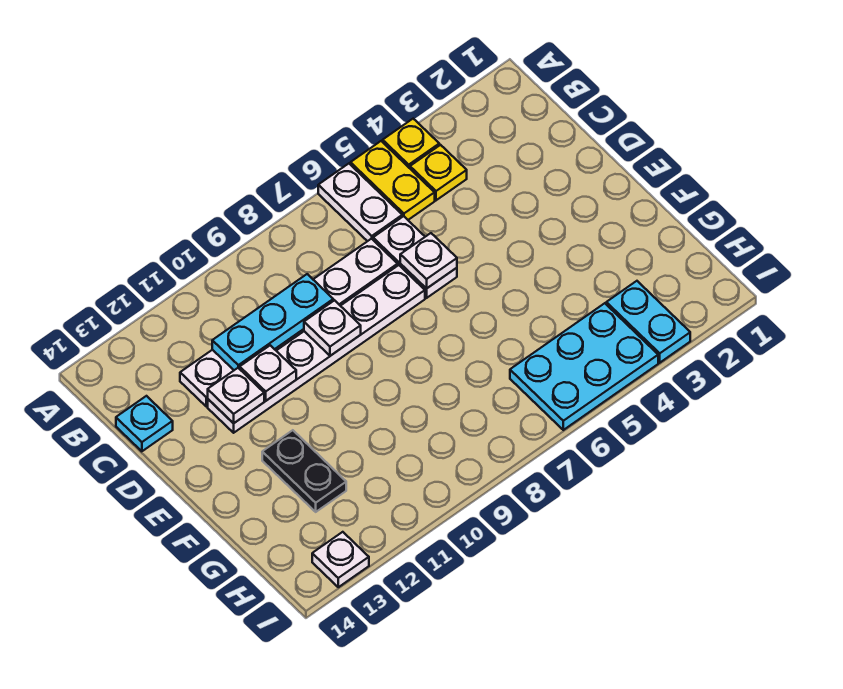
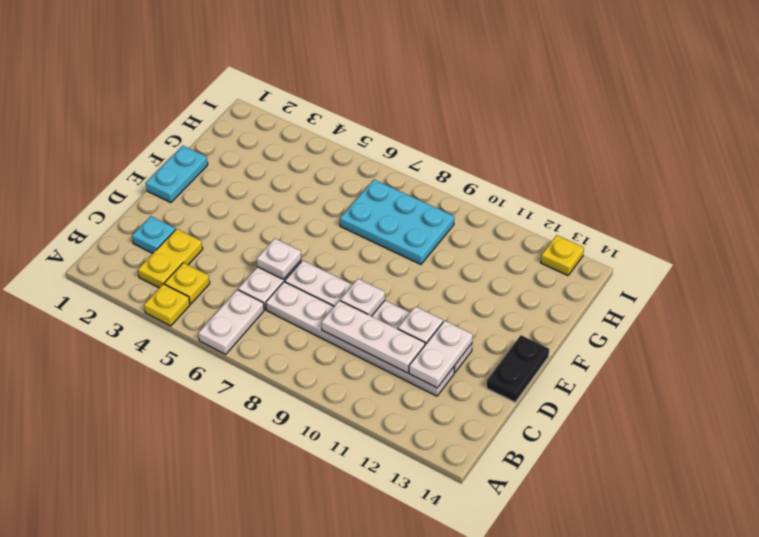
yellow plate A5:B5 level 1 -> yellow plate B3:C3 level 1
cyan plate C9:C11 level 2 -> white plate C9:C11 level 2
cyan plate C14 level 1 -> cyan plate C2 level 1
white plate D12 level 2 -> white plate C12:D12 level 2
black plate F12:G12 level 1 -> black plate D14:E14 level 1
cyan plate H3:I3 level 1 -> cyan plate E1:F1 level 1
cyan plate H4:I6 level 1 -> cyan plate G7:H9 level 1
white plate I13 level 1 -> yellow plate I13 level 1

